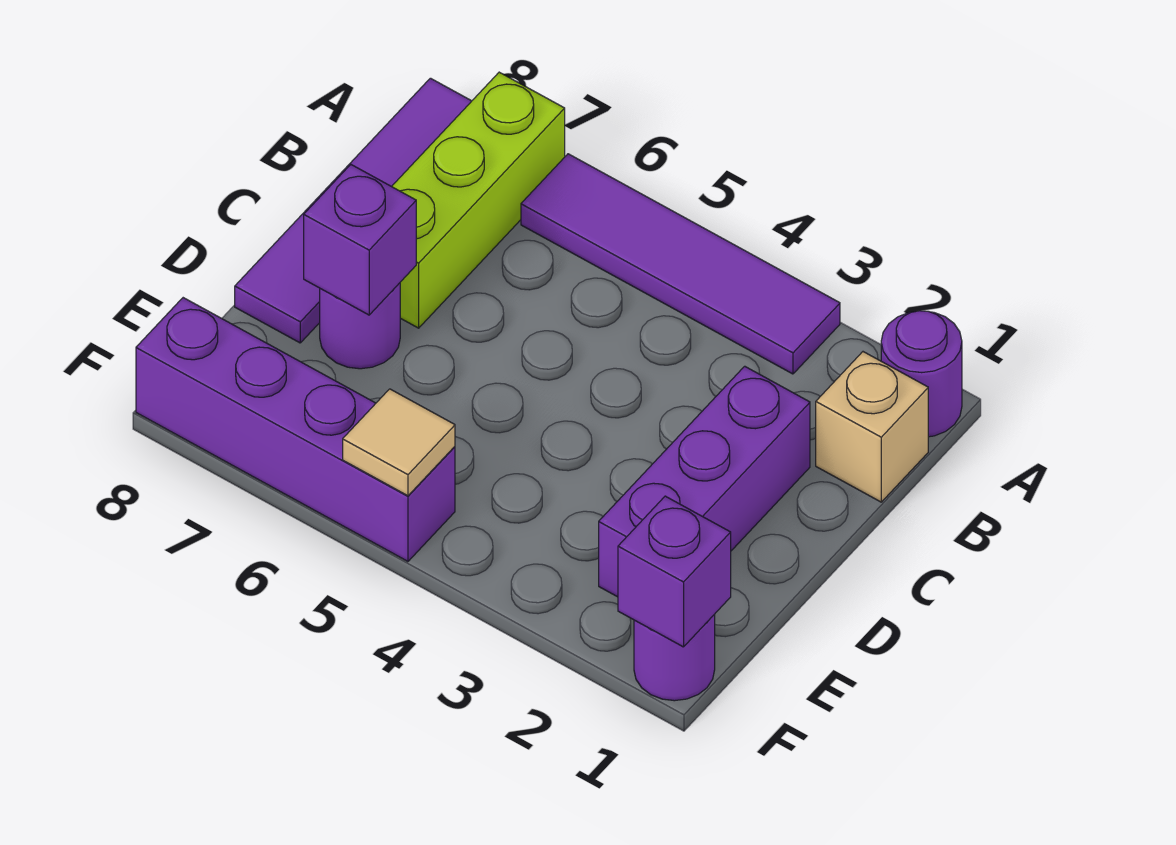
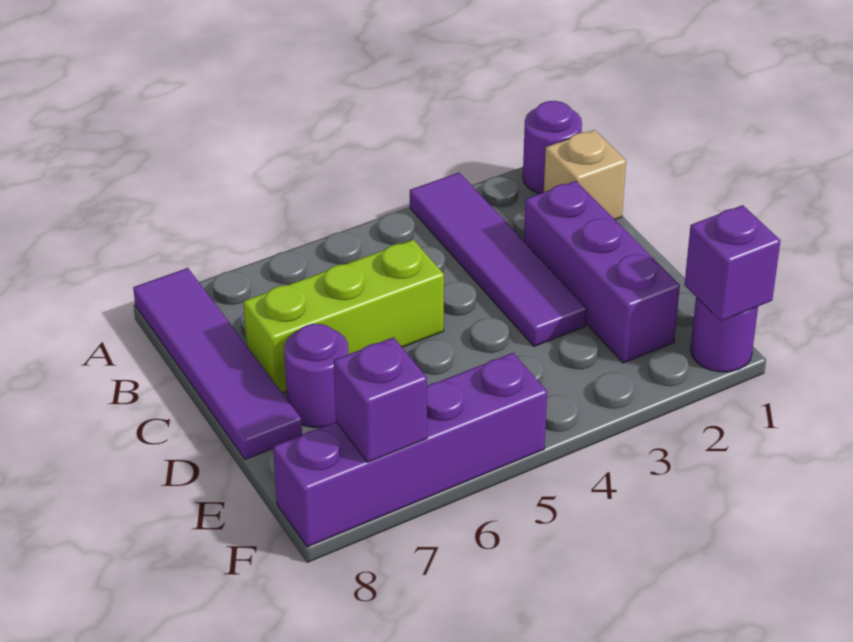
purple tile A3:A6 level 1 -> purple tile A3:D3 level 1
lime brick A7:C7 level 1 -> lime brick C5:C7 level 1
purple brick D7 level 2 -> purple brick F7 level 2
tan tile F5 level 2 -> none

